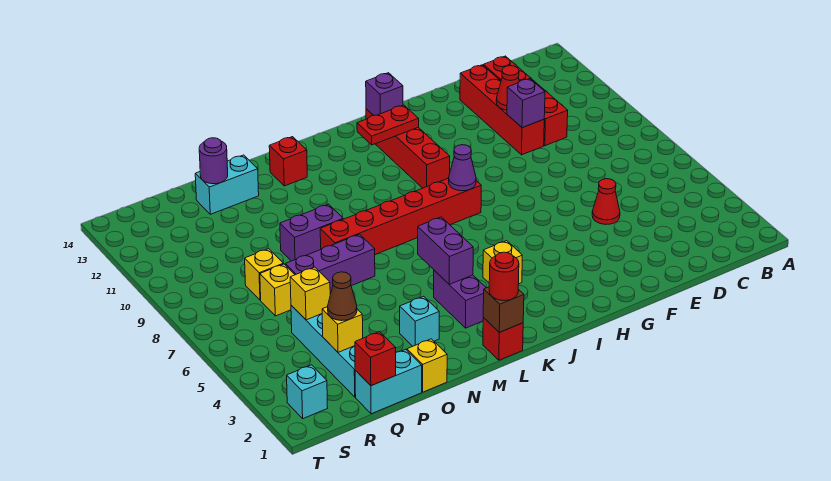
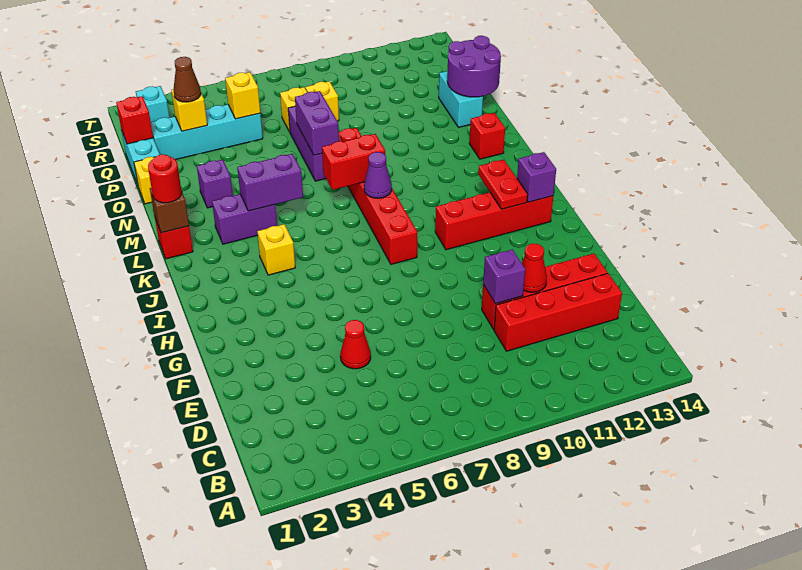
purple cone I8 level 2 -> purple cone K8 level 2
none -> red brick L7:L8 level 2
cyan brick N3 level 1 -> purple brick N3 level 1
purple brick N9:O9 level 1 -> purple brick N7:O7 level 2
purple round brick P13 level 2 -> purple round brick O13:P14 level 2

